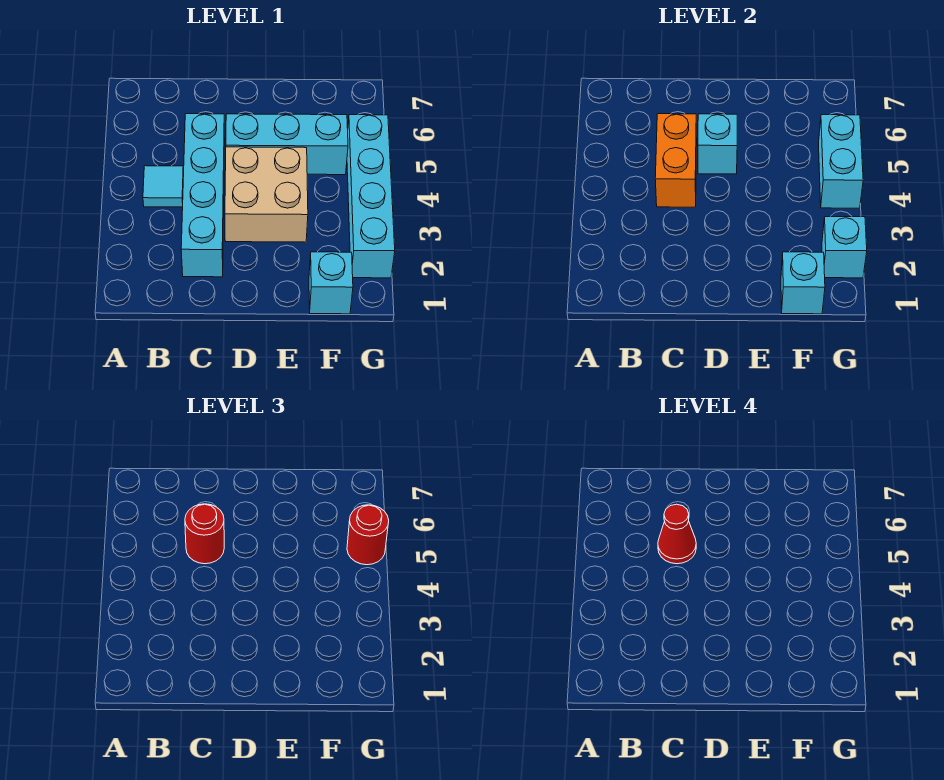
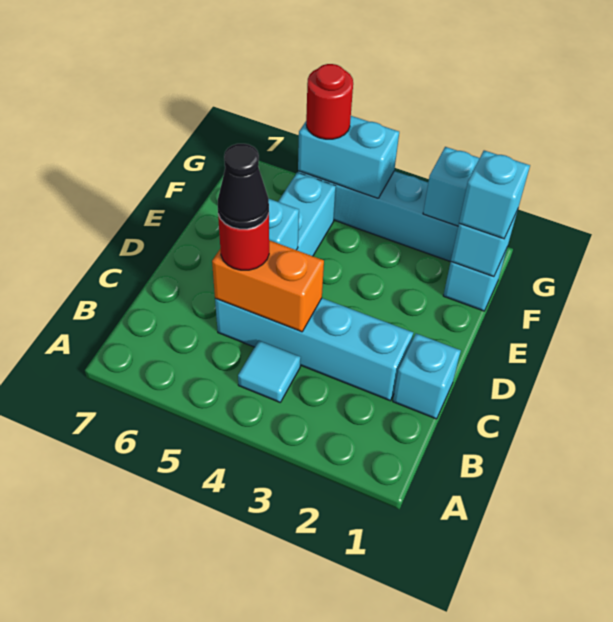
none -> cyan brick C1 level 1
red cone C5 level 4 -> black cone C5 level 4
tan brick D3:E4 level 1 -> none
none -> cyan brick F1 level 3

